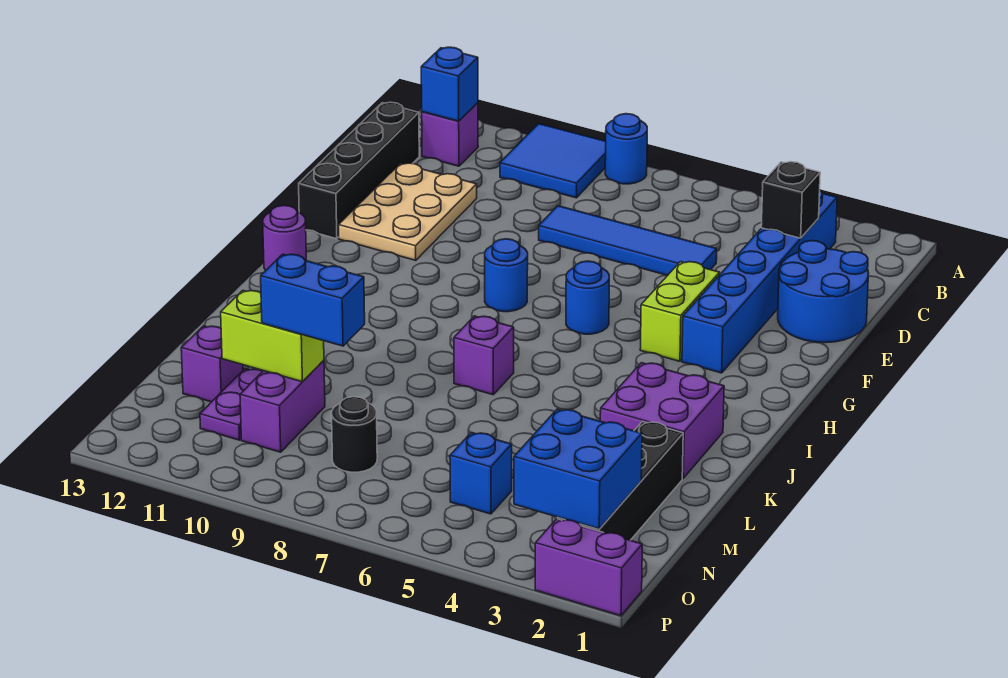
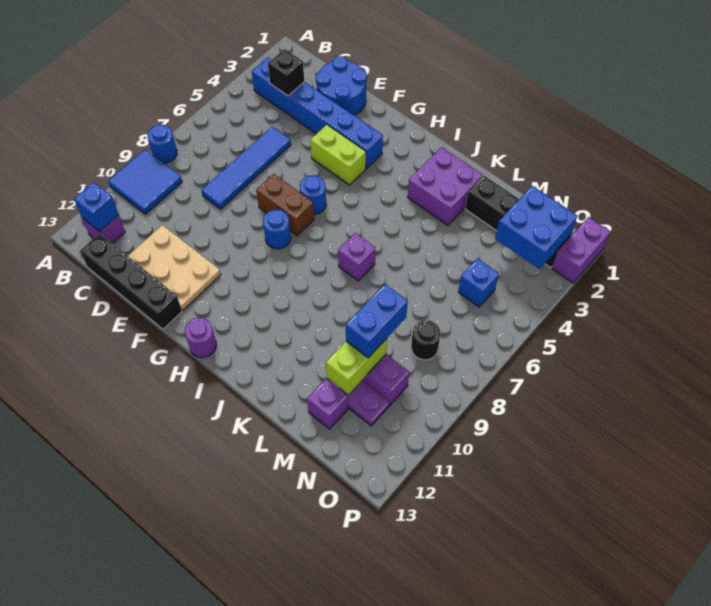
none -> brown brick F7:G7 level 1

